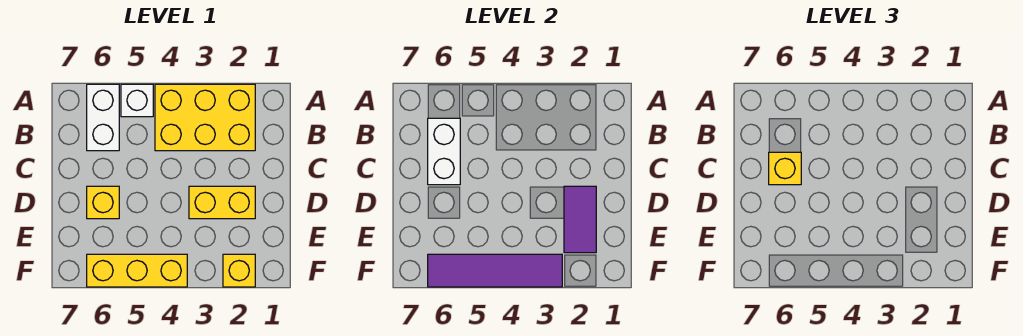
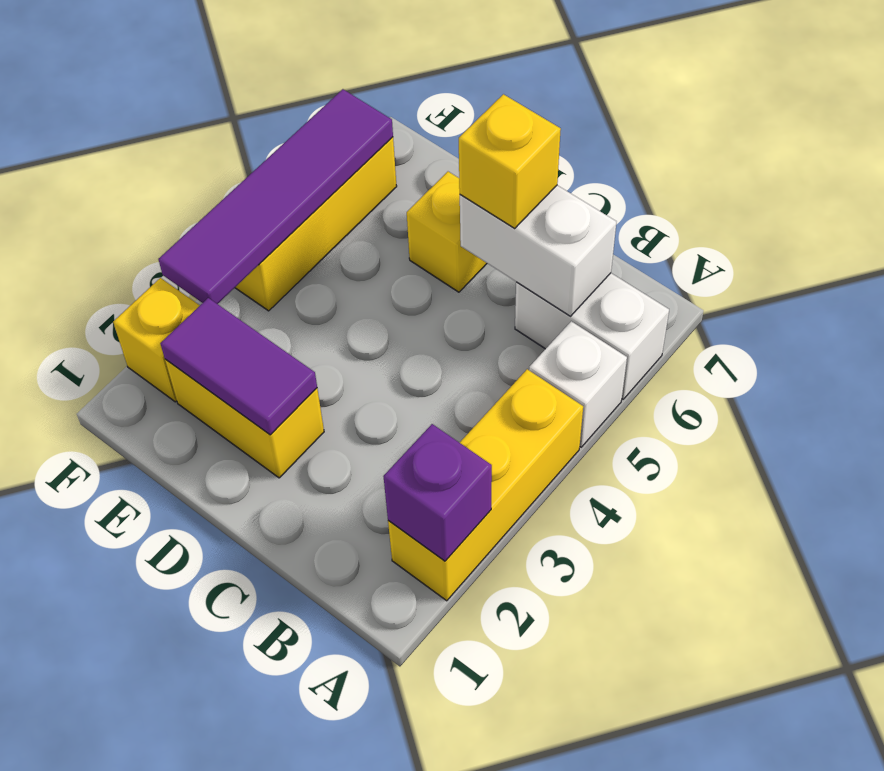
yellow brick A2:B4 level 1 -> yellow brick A2:A4 level 1
none -> purple brick A2 level 2
yellow brick D2:D3 level 1 -> yellow brick D2:E2 level 1

